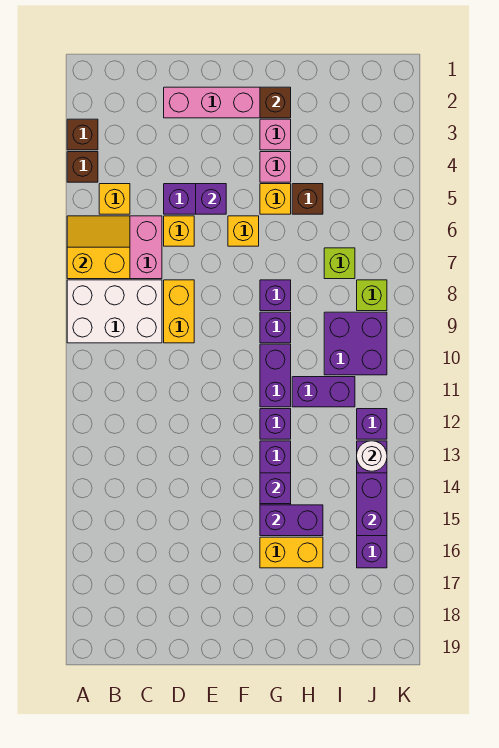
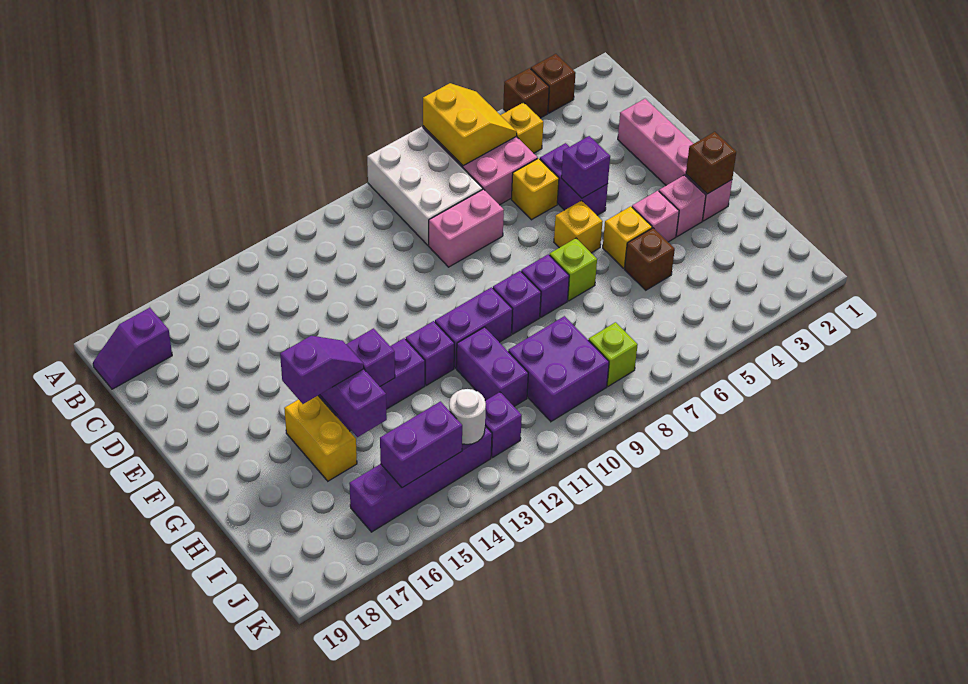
none -> purple slope B18:B19 level 1 top 18
yellow brick D8:D9 level 1 -> pink brick D8:D9 level 1
none -> purple slope G15:G16 level 3 top 16
lime brick I7 level 1 -> lime brick G7 level 1

